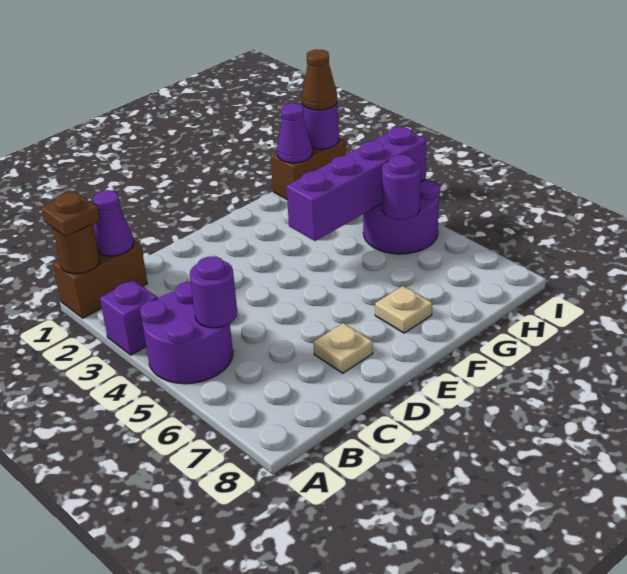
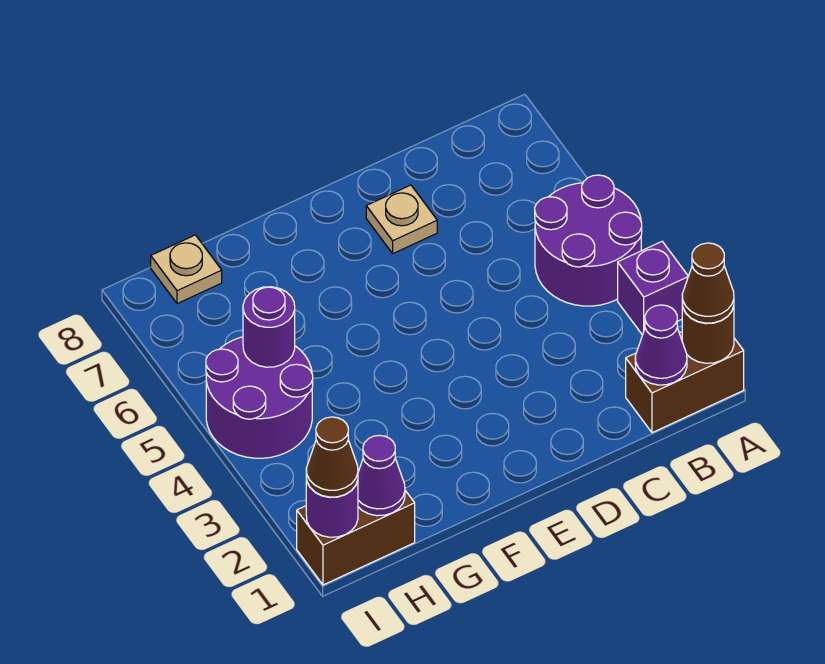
brown plate A1 level 3 -> brown cone A1 level 3
purple round brick B5 level 2 -> none
purple brick F4:I4 level 2 -> none
tan plate F7 level 1 -> tan plate H8 level 1

